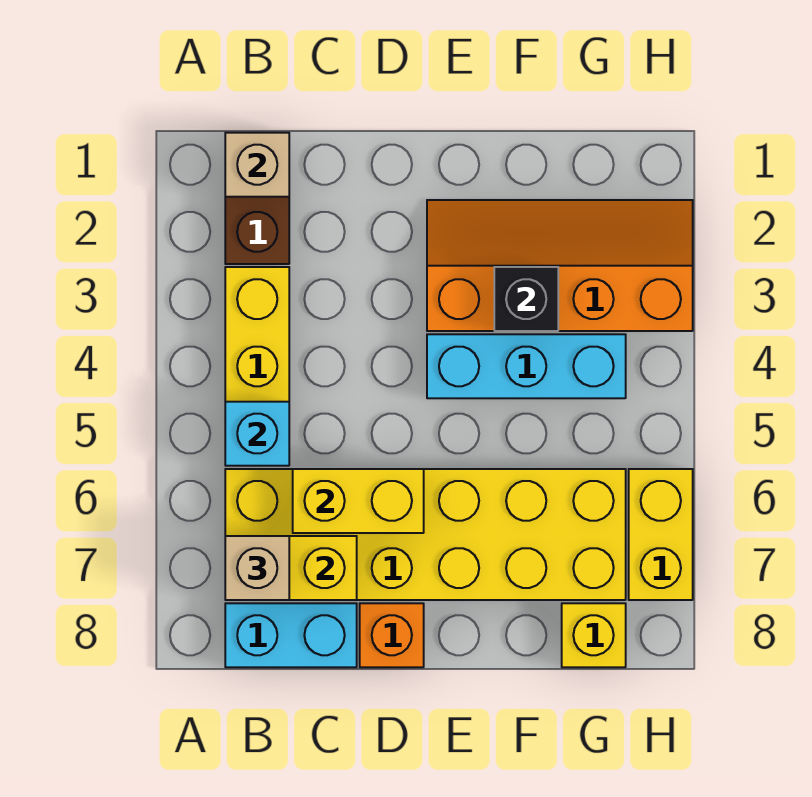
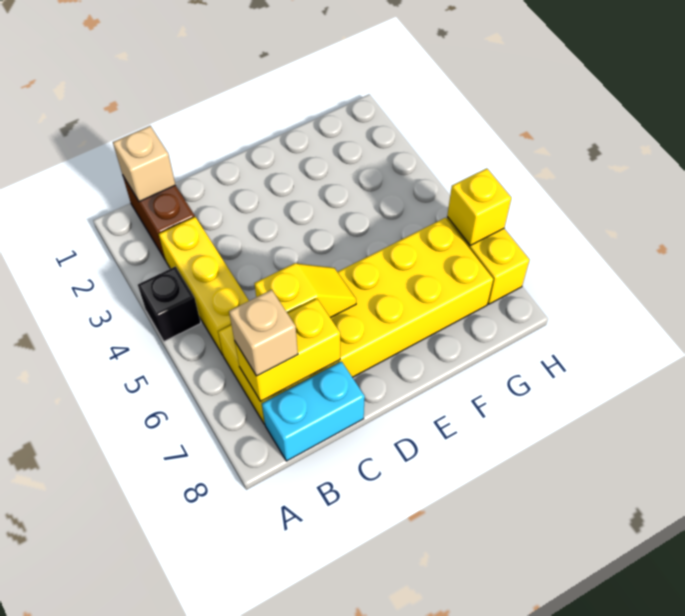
cyan brick B5 level 2 -> none
yellow brick C6:D6 level 2 -> yellow slope C6:D6 level 2 top C
orange brick D8 level 1 -> none
orange slope E2:H3 level 1 top 3 -> none
cyan brick E4:G4 level 1 -> none
black brick F3 level 2 -> black brick A4 level 1
yellow brick G8 level 1 -> yellow brick H6 level 2

